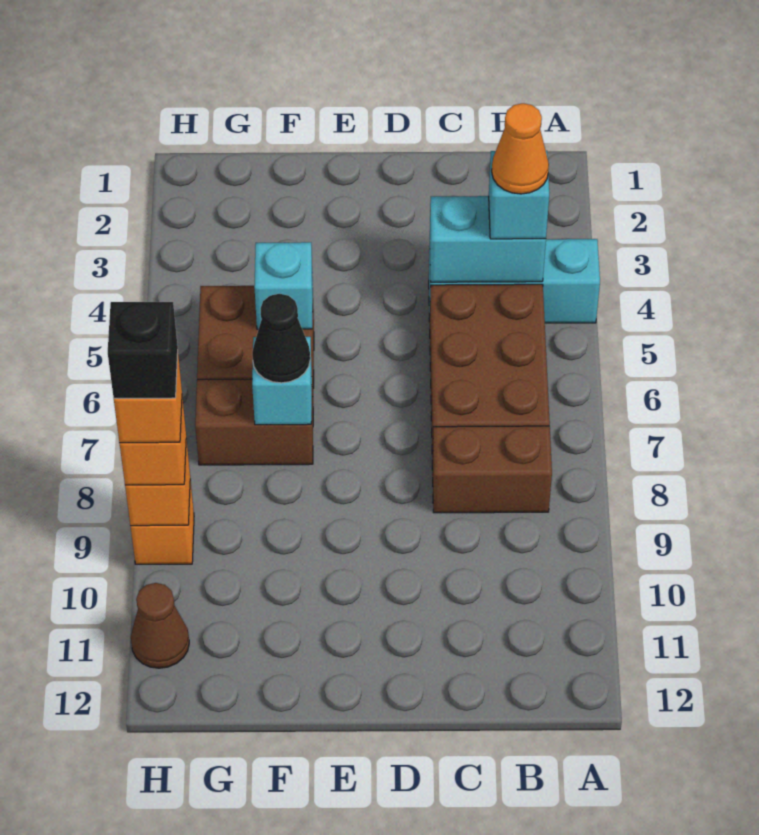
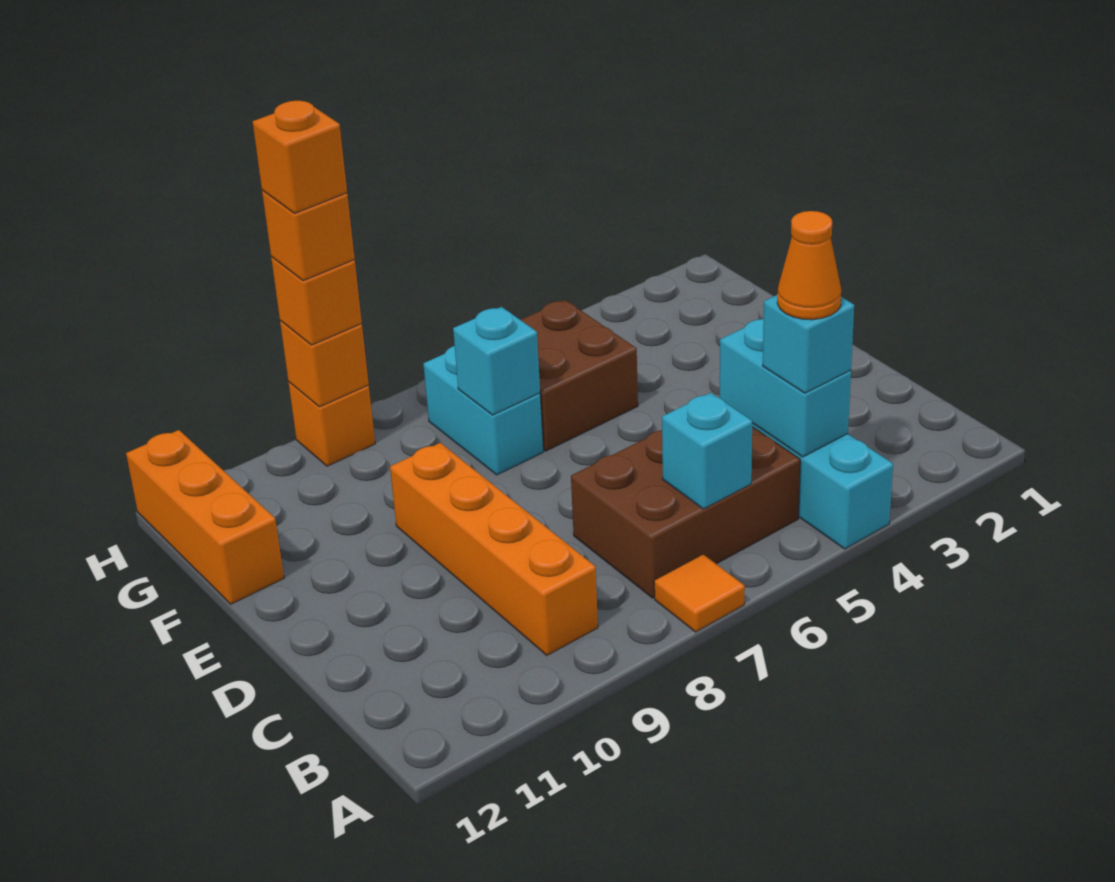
none -> orange tile A7 level 1
brown brick B8:C8 level 1 -> none
none -> orange brick B9:E9 level 1
cyan brick F5 level 2 -> cyan brick B6 level 2
brown brick F7:G7 level 1 -> cyan brick F7:G7 level 1
black cone F7 level 3 -> none
none -> orange brick F12:H12 level 1
black brick H9 level 5 -> orange brick H9 level 5
brown cone H11 level 1 -> none

